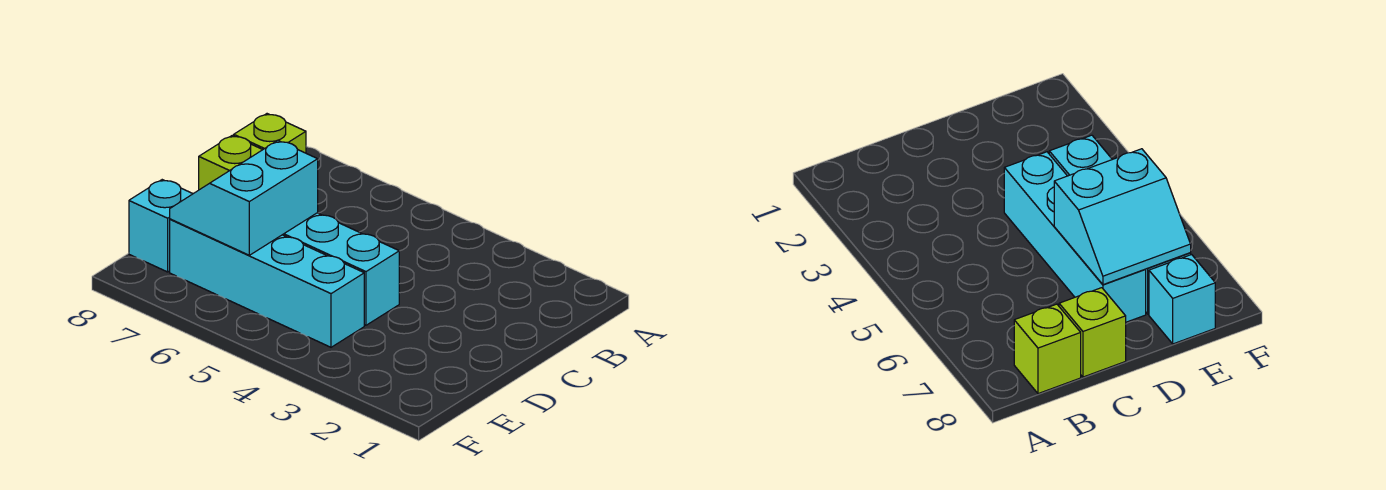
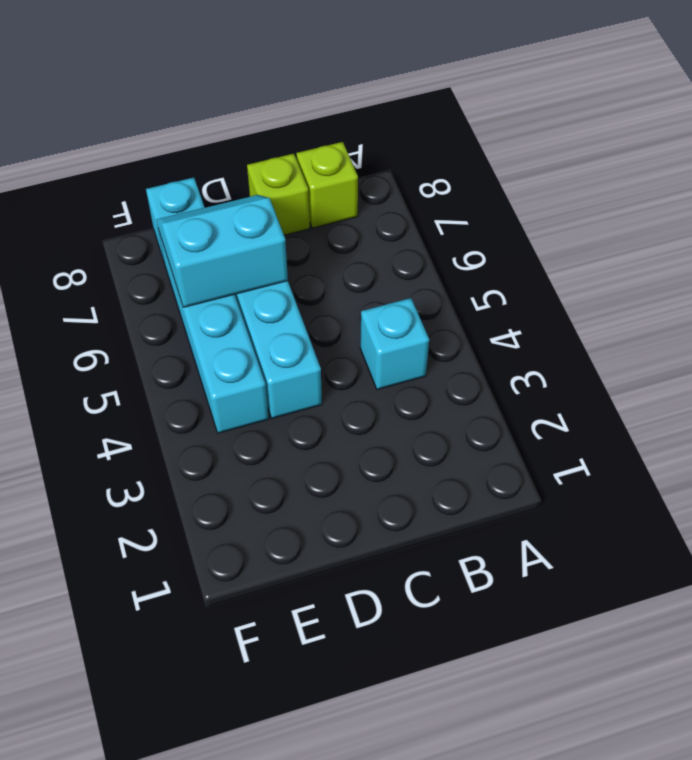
none -> cyan brick B4 level 1

